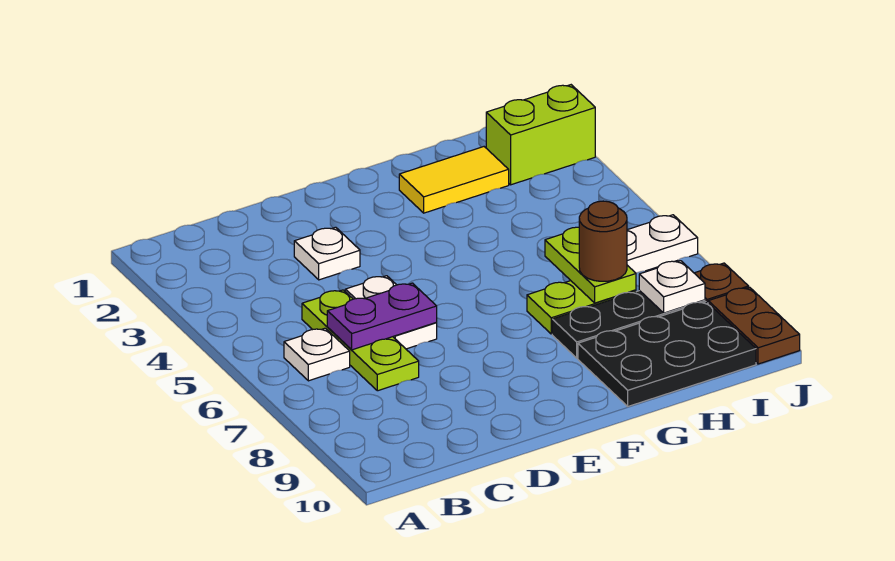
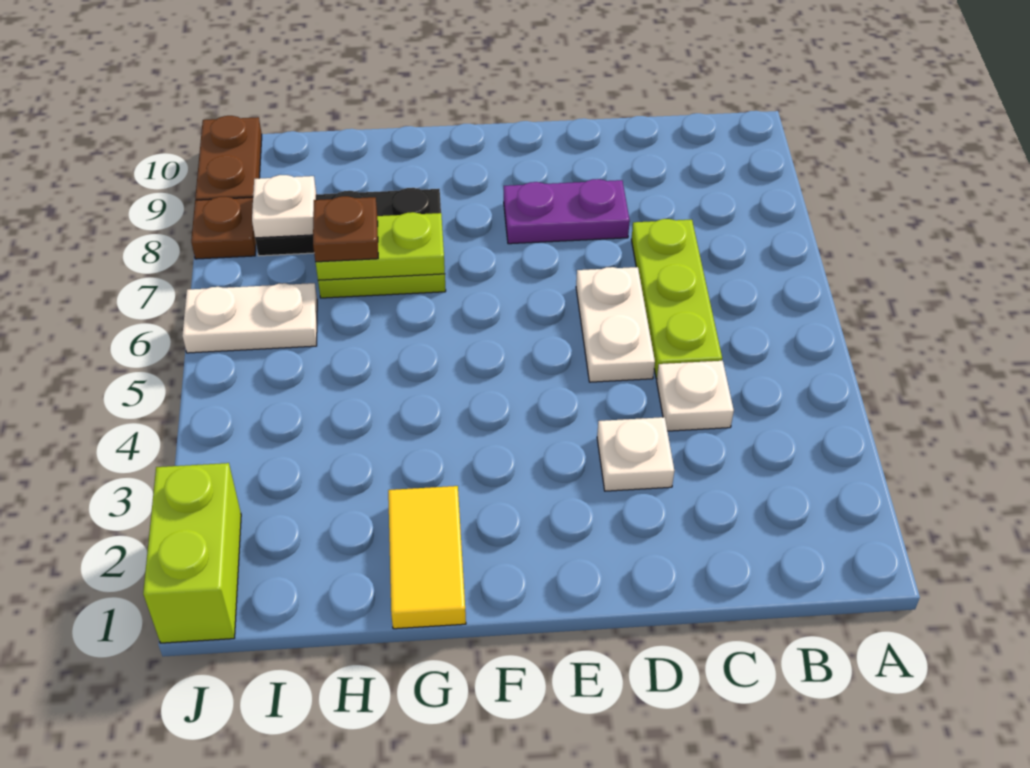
white plate B6 level 1 -> white plate C4 level 1
purple plate C6:D6 level 2 -> purple plate D8:E8 level 1
yellow tile G2:H2 level 1 -> yellow tile G1:G2 level 1
black plate G9:I10 level 1 -> none
lime plate H6:H7 level 2 -> lime plate G7:H7 level 2
brown round brick H7 level 3 -> brown plate H7 level 3
lime brick I2:J2 level 1 -> lime brick J1:J2 level 1

